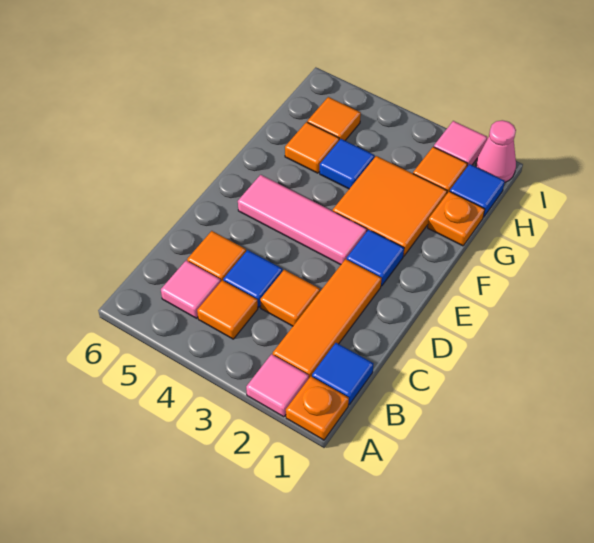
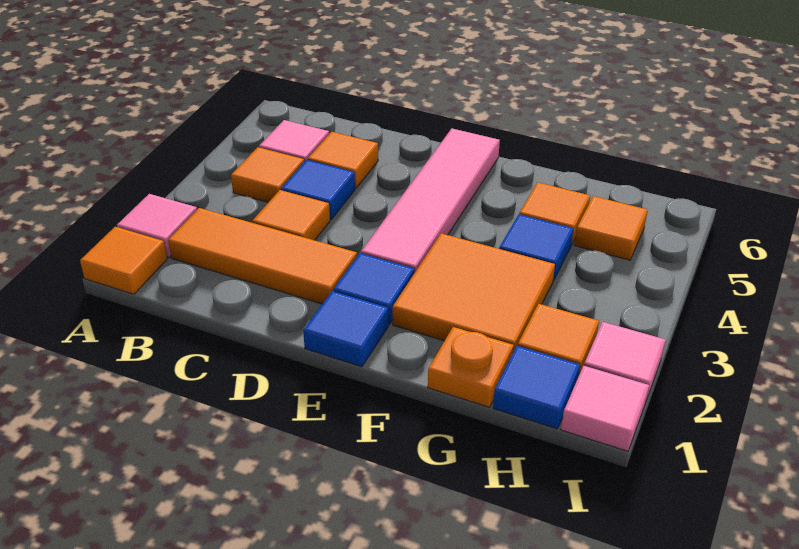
orange plate A1 level 1 -> orange tile A1 level 1
blue tile B1 level 1 -> blue tile E1 level 1
pink tile E3:E5 level 1 -> pink tile E3:E6 level 1
pink cone I1 level 1 -> pink tile I1 level 1

